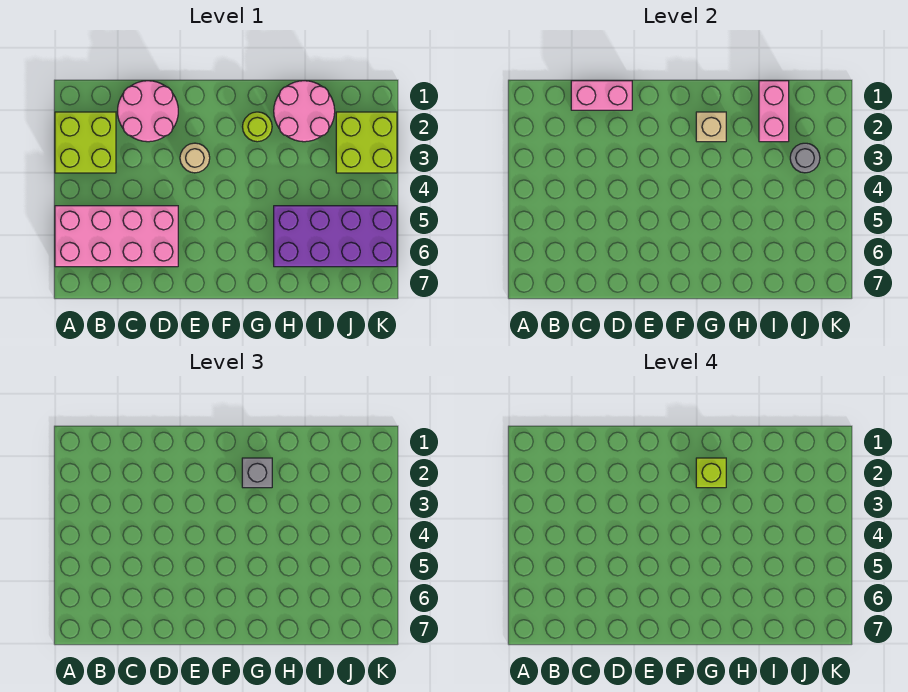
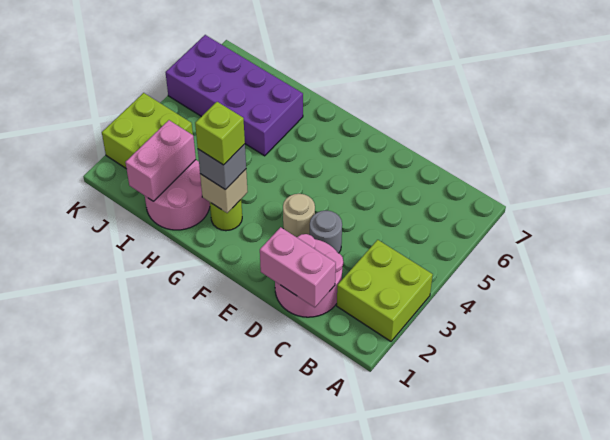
pink brick A5:D6 level 1 -> none
grey round brick J3 level 2 -> grey round brick D3 level 1

